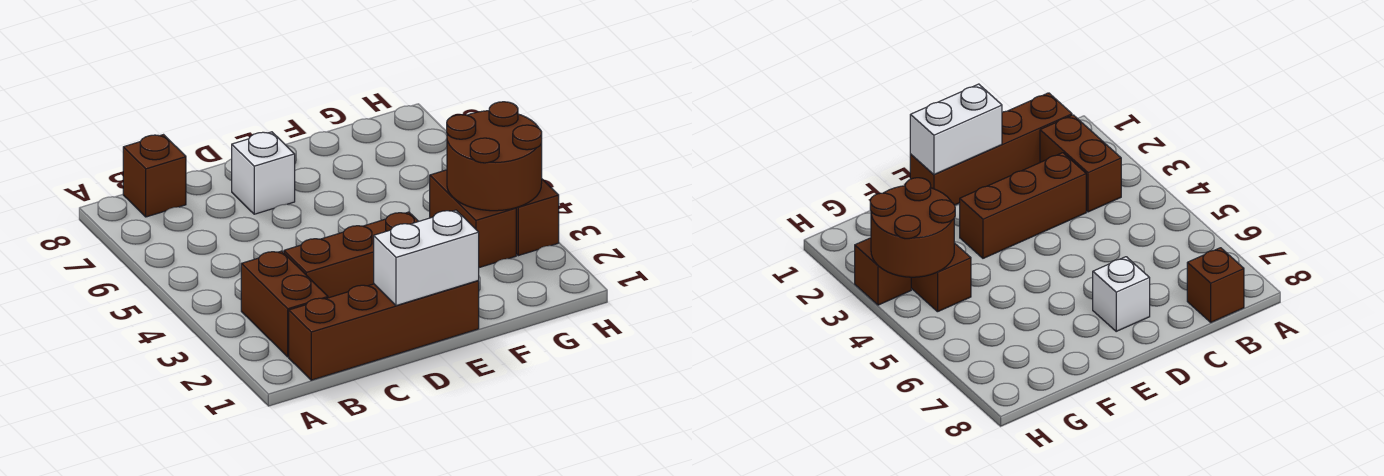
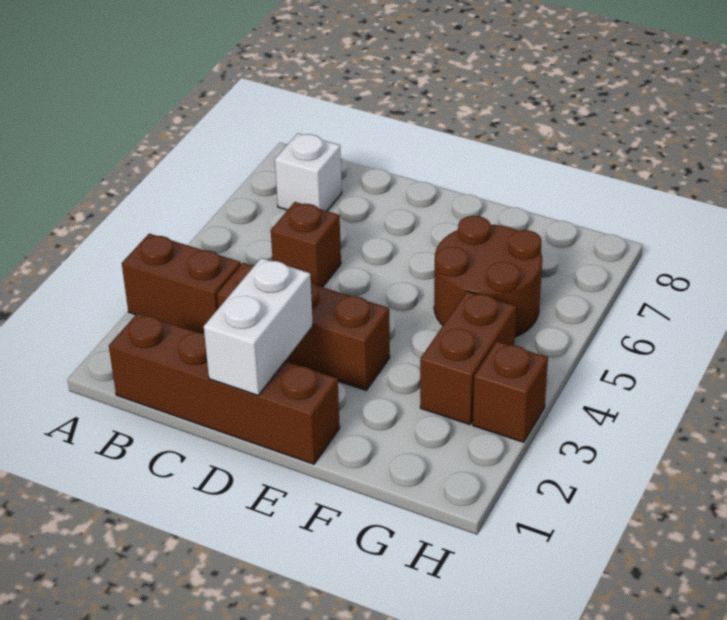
brown brick B2:B3 level 1 -> brown brick A3:B3 level 1
brown brick B8 level 1 -> brown brick C5 level 1
white brick D1:E1 level 2 -> white brick D1:D2 level 2
white brick D7 level 1 -> white brick B7 level 1
brown round brick G3:H4 level 2 -> brown round brick F5:G6 level 1

